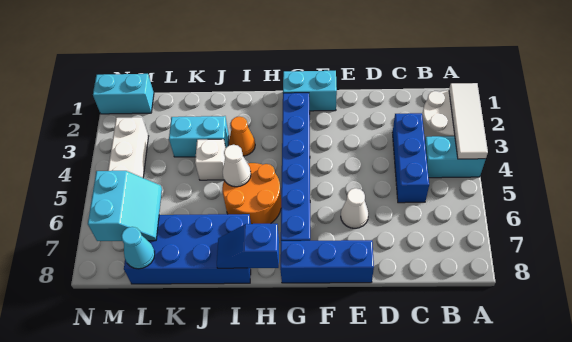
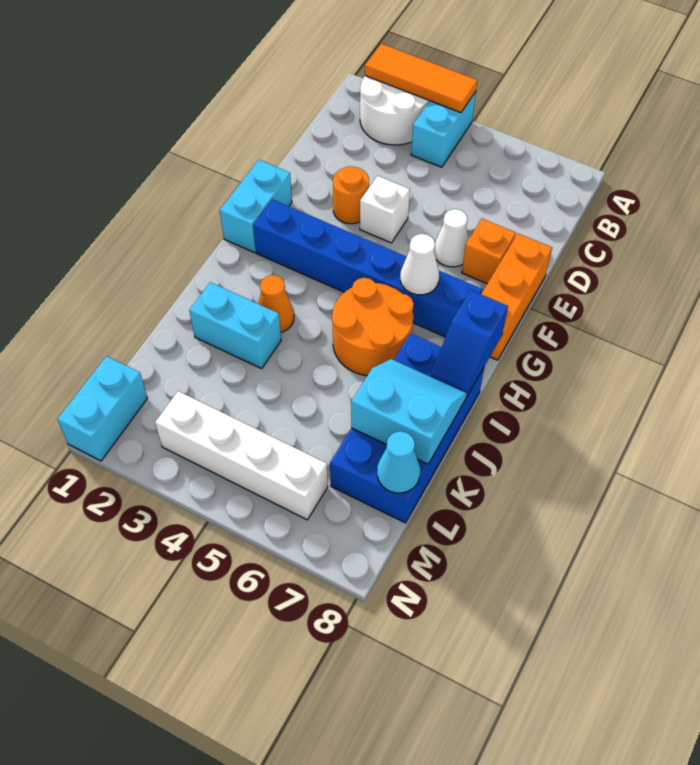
white tile A2:A4 level 2 -> orange tile A2:A4 level 2
blue brick C3:C5 level 1 -> none
none -> orange round brick E3 level 1
none -> orange brick E7 level 1
blue brick E8:G8 level 1 -> orange brick E8:G8 level 1
white cone I5 level 2 -> white cone G6 level 2
cyan brick J3:K3 level 1 -> cyan brick J2:J3 level 1
white brick J4 level 1 -> white brick E4 level 1
cyan slope L6:M7 level 2 top M -> cyan slope J7:K8 level 2 top K

